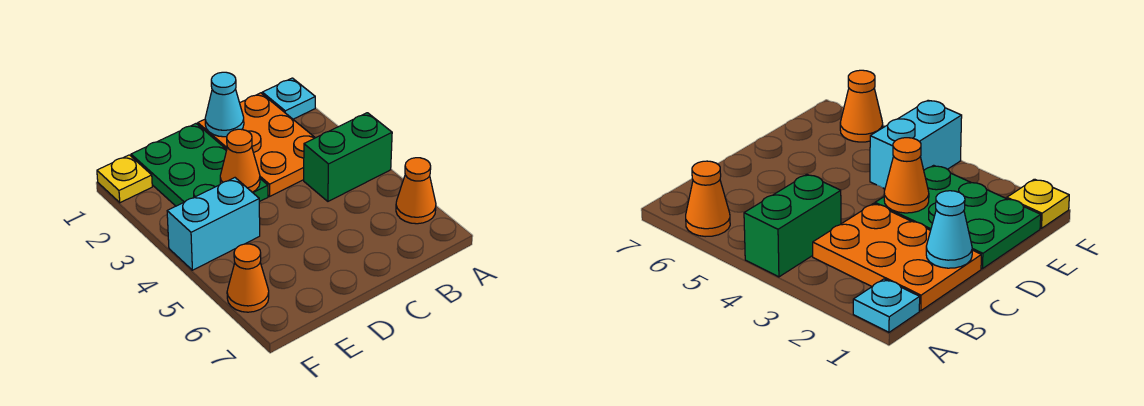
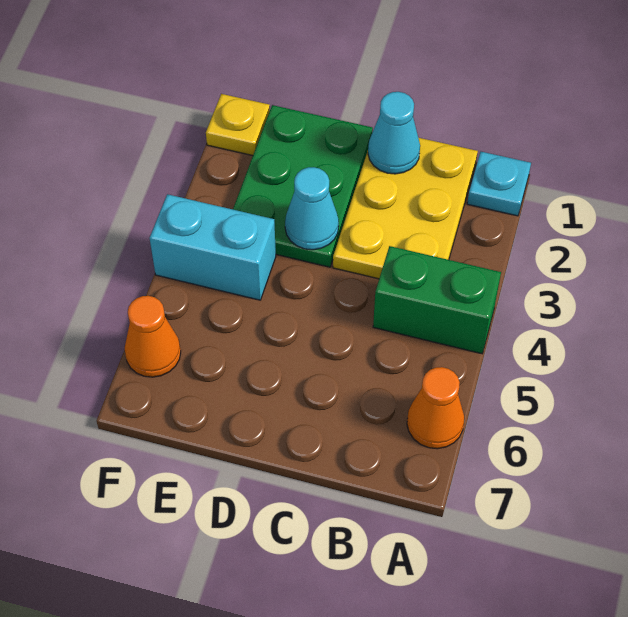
orange plate B1:C3 level 1 -> yellow plate B1:C3 level 1
orange cone D3 level 2 -> cyan cone D3 level 2

